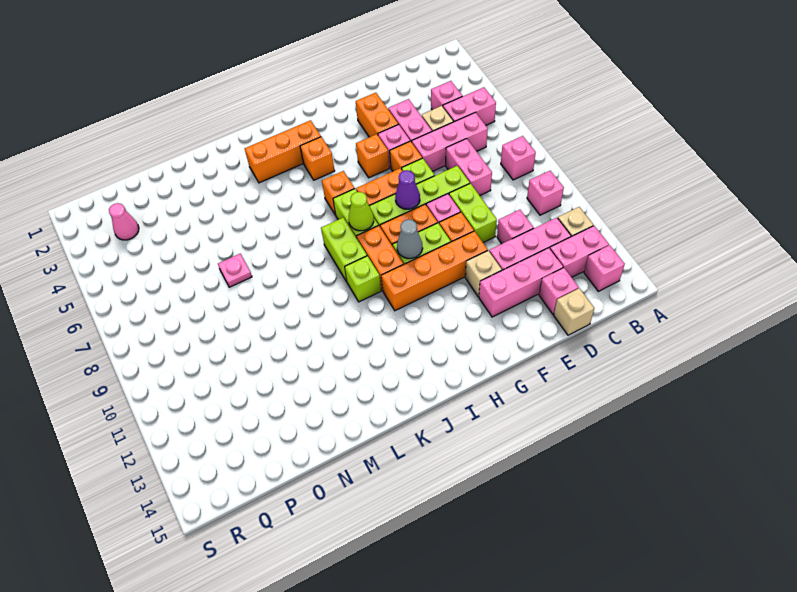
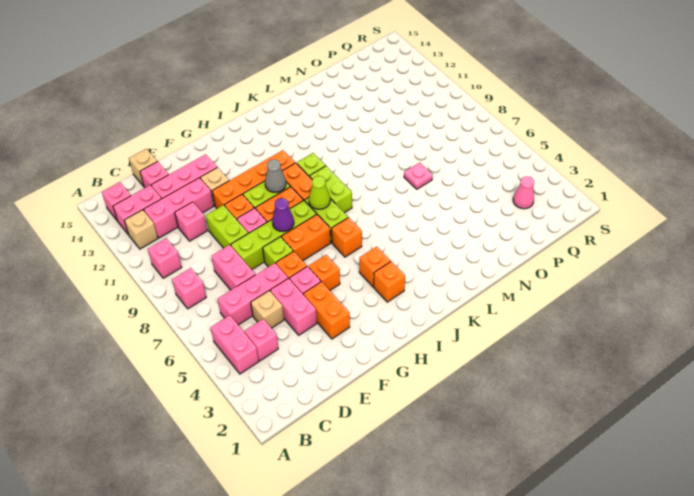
pink brick B5:C5 level 1 -> pink brick B4:B5 level 1
orange brick I3:K3 level 1 -> orange brick I3 level 1

